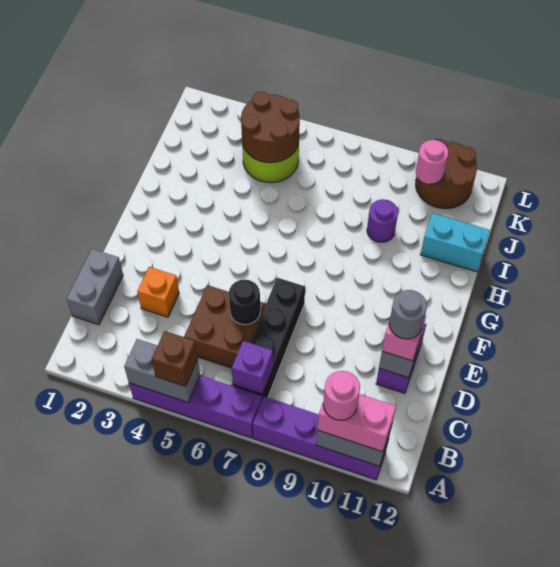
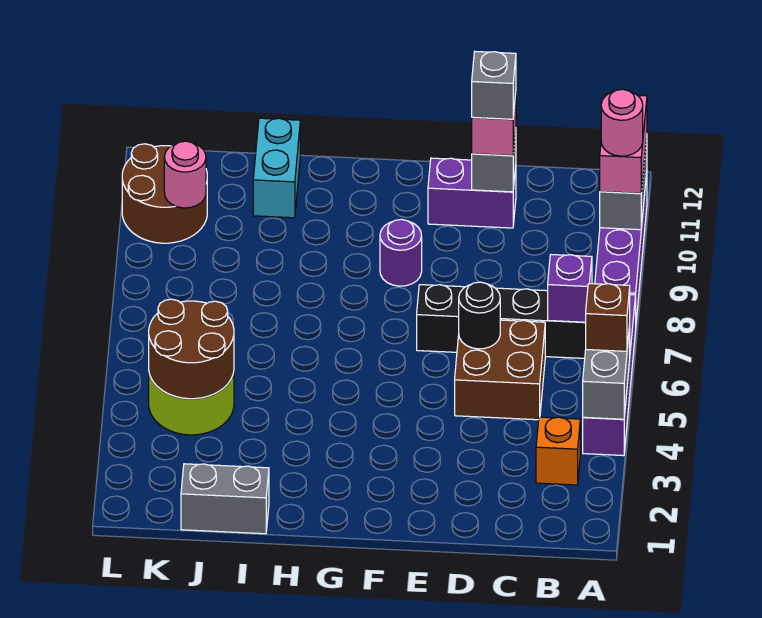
grey brick C1:D1 level 1 -> grey brick I1:J1 level 1
orange brick D3 level 1 -> orange brick B3 level 1
grey round brick D11 level 4 -> grey brick D11 level 4
purple round brick I9 level 1 -> purple round brick F9 level 1

